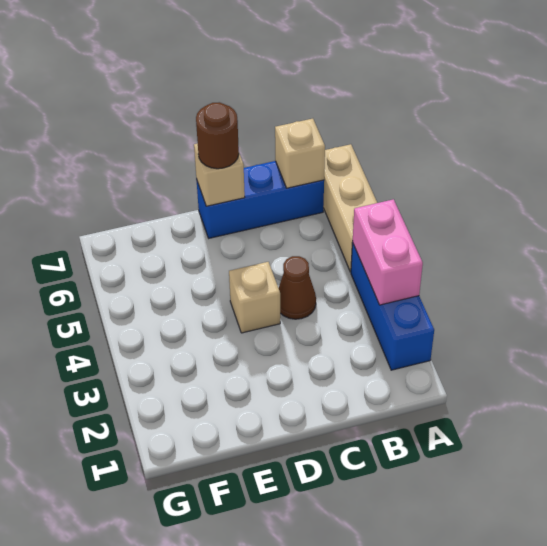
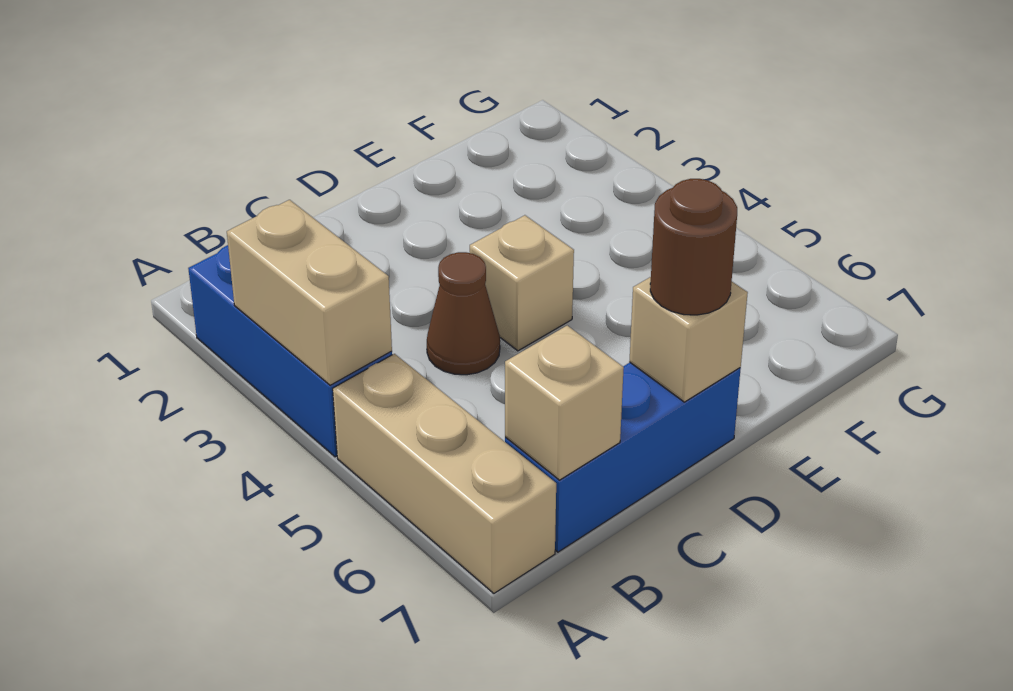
pink brick A3:A4 level 2 -> tan brick A3:A4 level 2

